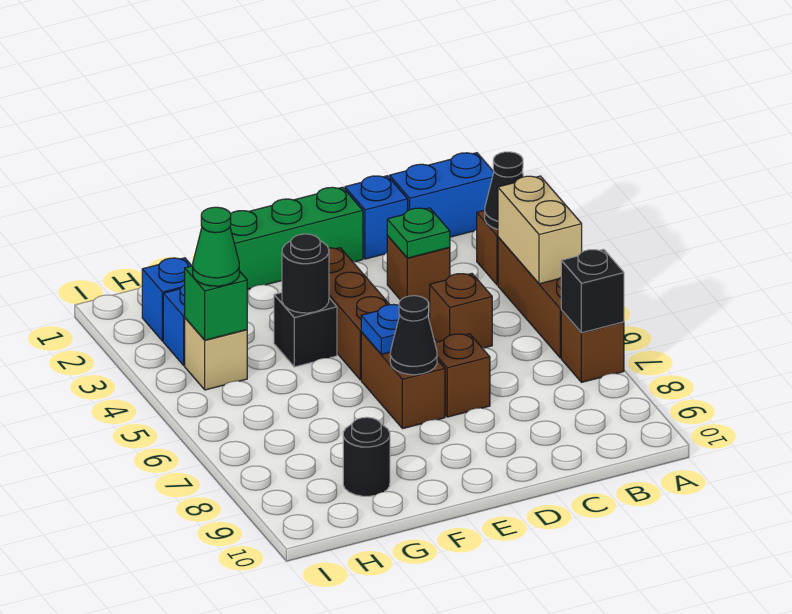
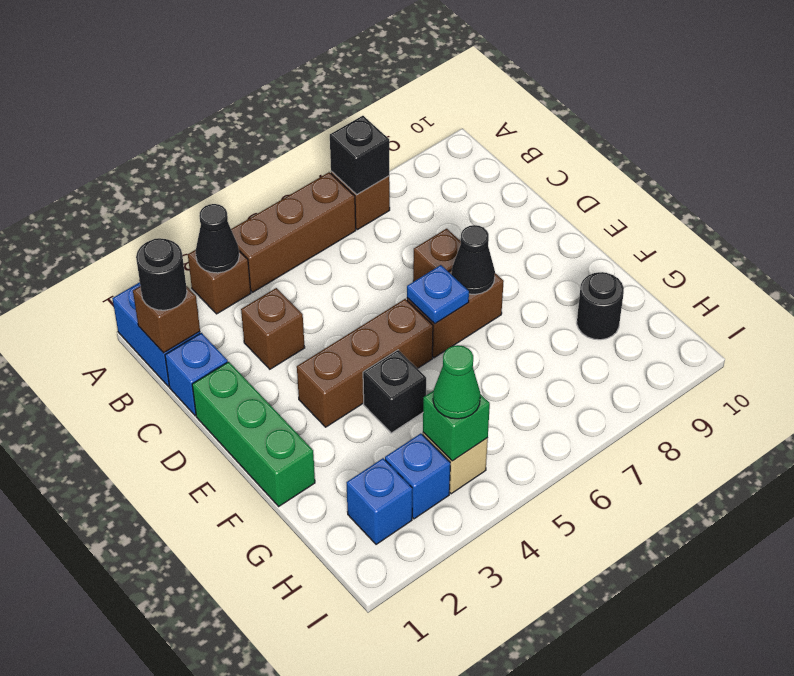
tan brick A4:A5 level 2 -> none
green plate C3 level 2 -> none
brown brick C5 level 1 -> brown brick B1 level 2
black round brick F4 level 2 -> black round brick B1 level 3

